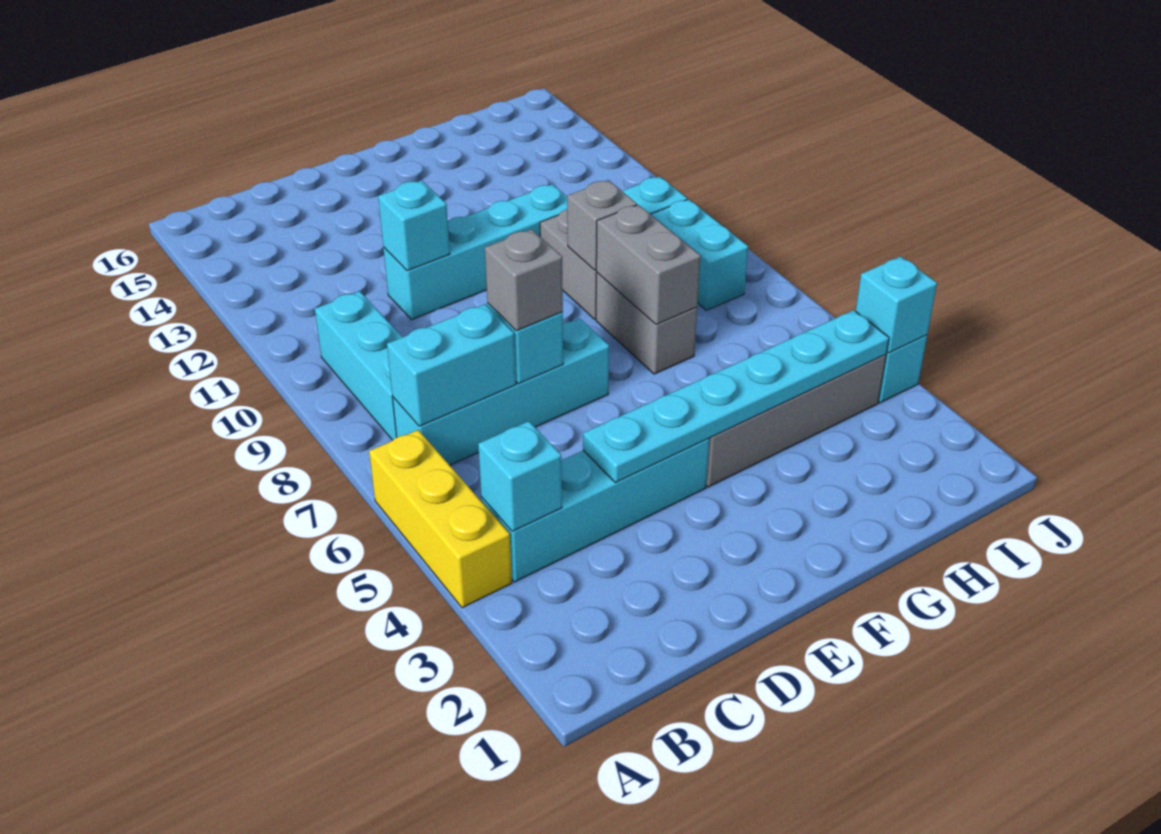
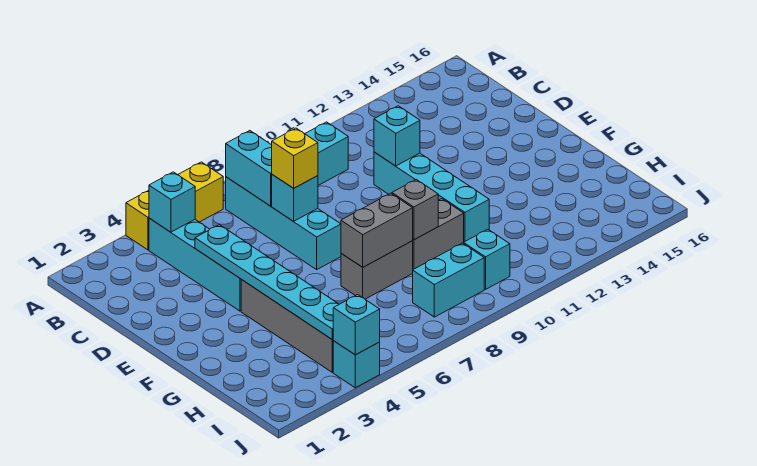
grey brick D7 level 3 -> yellow brick D7 level 3

